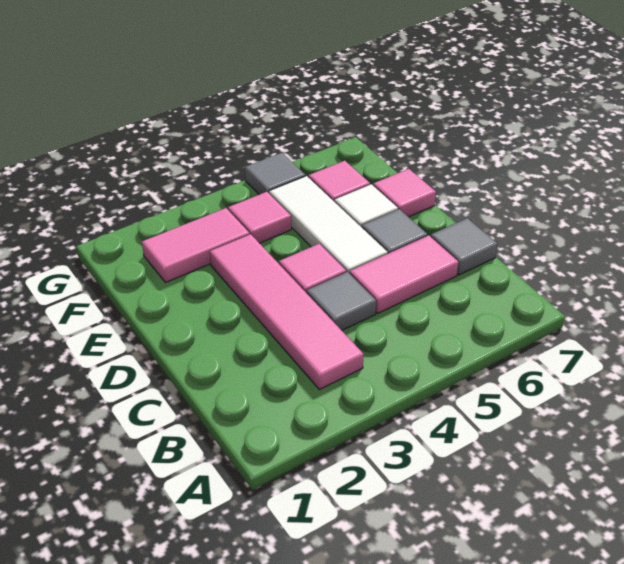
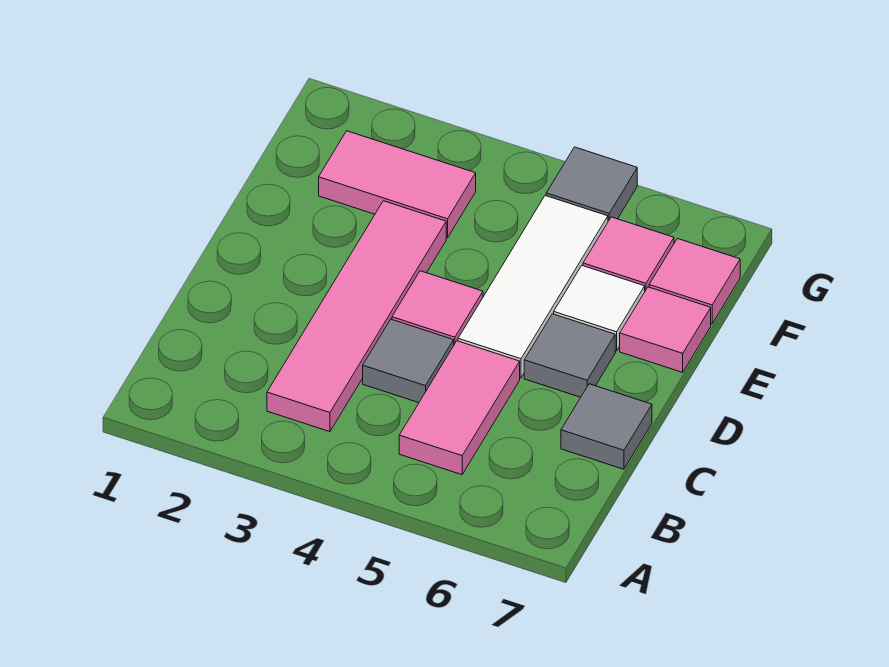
pink tile C5:C6 level 1 -> pink tile B5:C5 level 1
pink tile F4 level 1 -> pink tile F7 level 1

